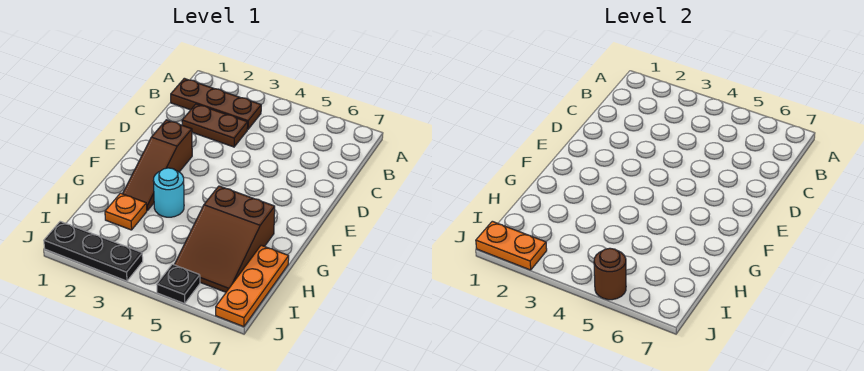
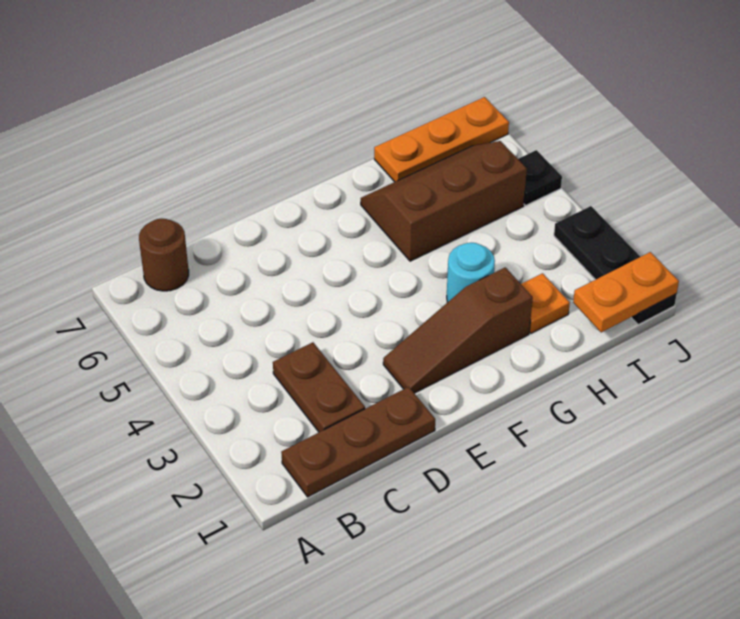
brown plate B1:B3 level 1 -> brown plate B1:D1 level 1
brown slope E2:G2 level 1 top E -> brown slope E2:G2 level 1 top G
brown slope G5:I6 level 1 top G -> brown slope G5:I6 level 1 top 5
orange plate J1:J2 level 2 -> orange plate I1:J1 level 2
brown round brick J5 level 2 -> brown round brick B7 level 1

